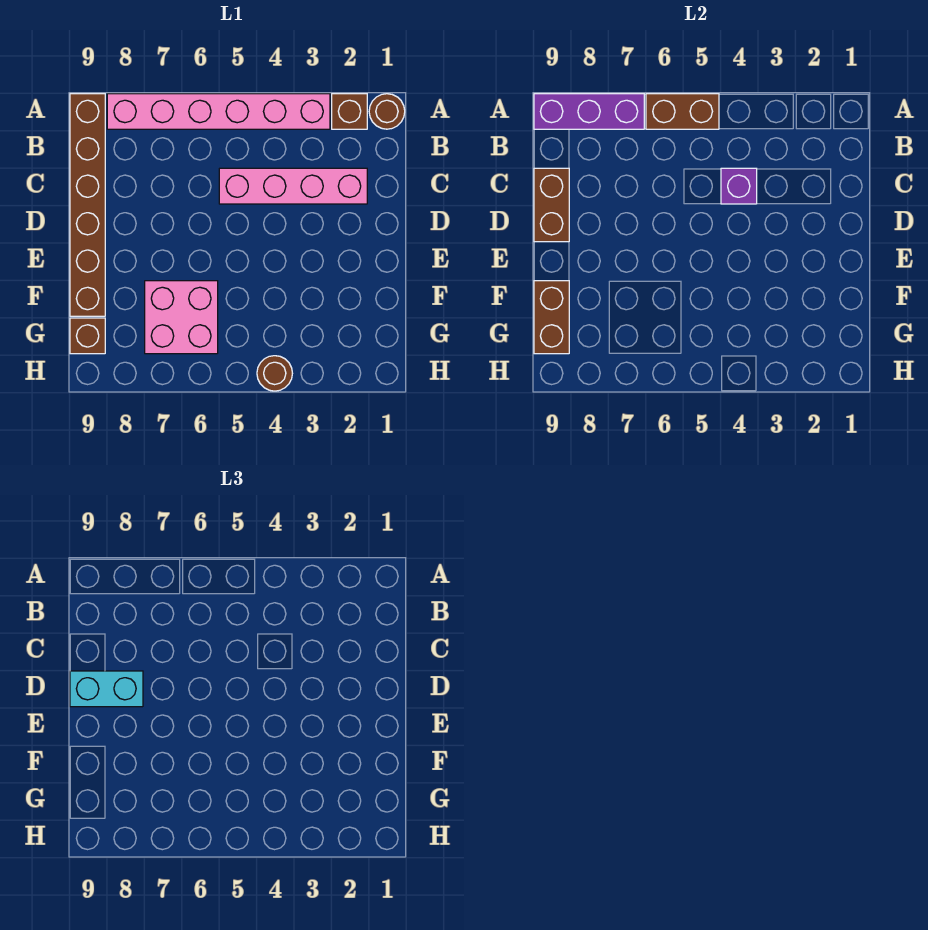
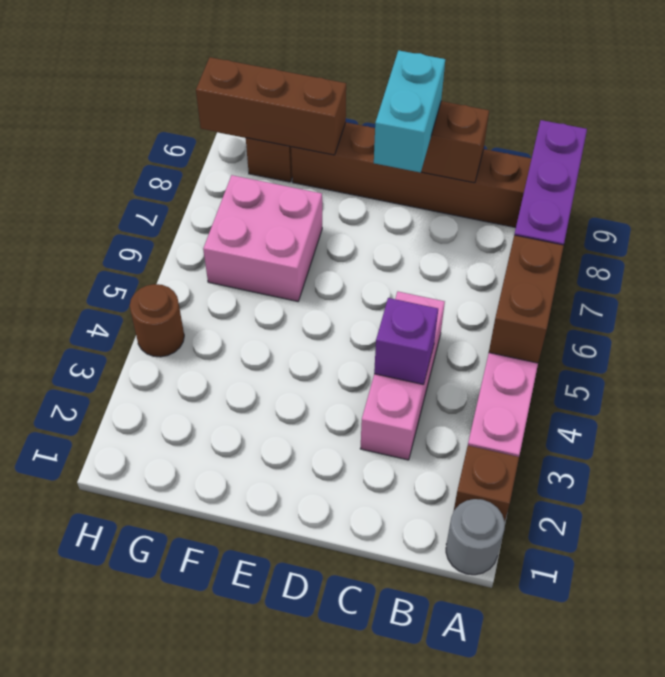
brown round brick A1 level 1 -> grey round brick A1 level 1
pink brick C2:C5 level 1 -> pink brick C3:C5 level 1
brown brick F9:G9 level 2 -> brown brick F9:H9 level 2

